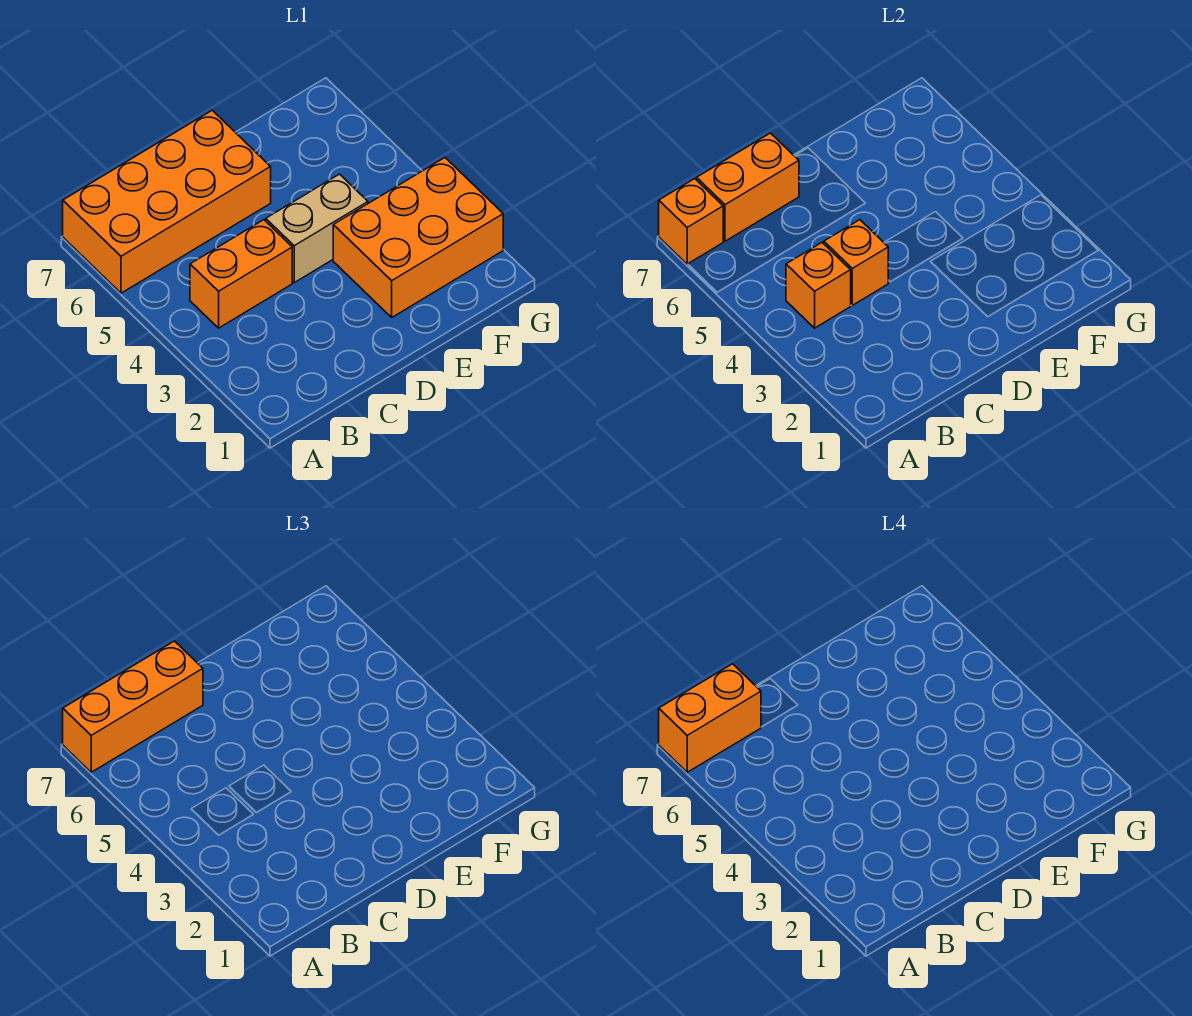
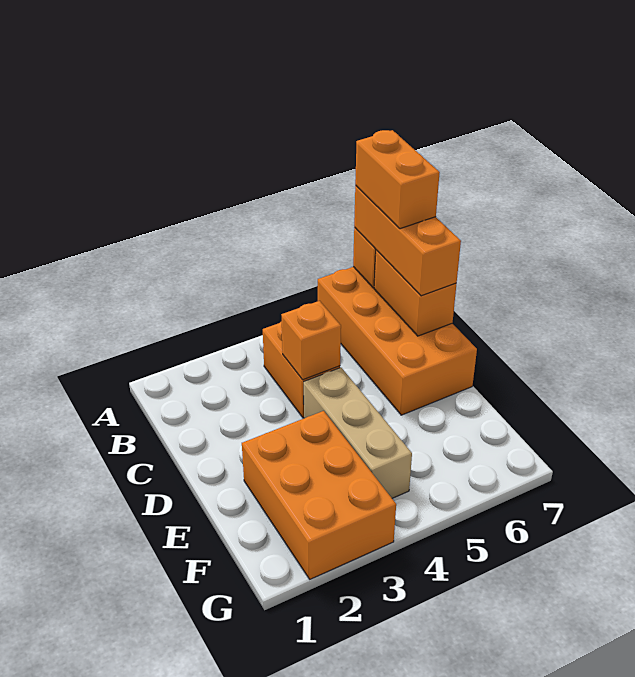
orange brick B4 level 2 -> none
tan brick D4:E4 level 1 -> tan brick D4:F4 level 1

